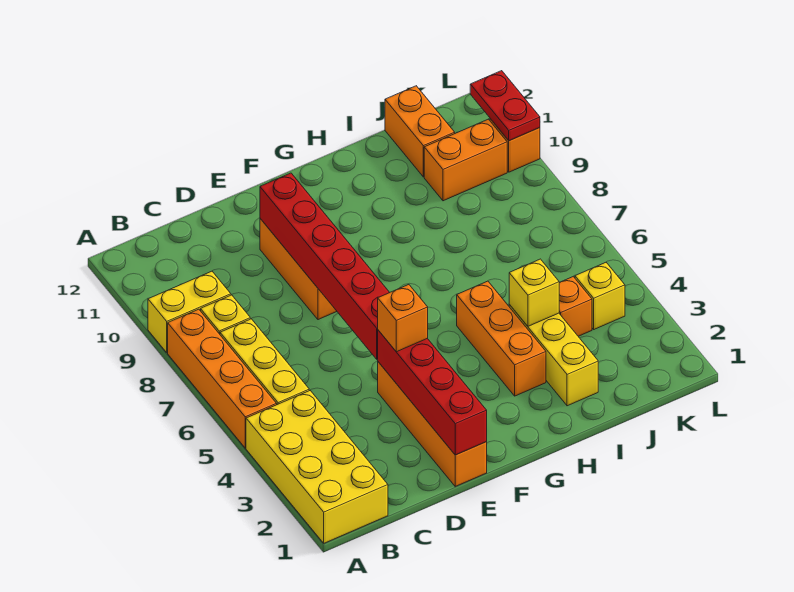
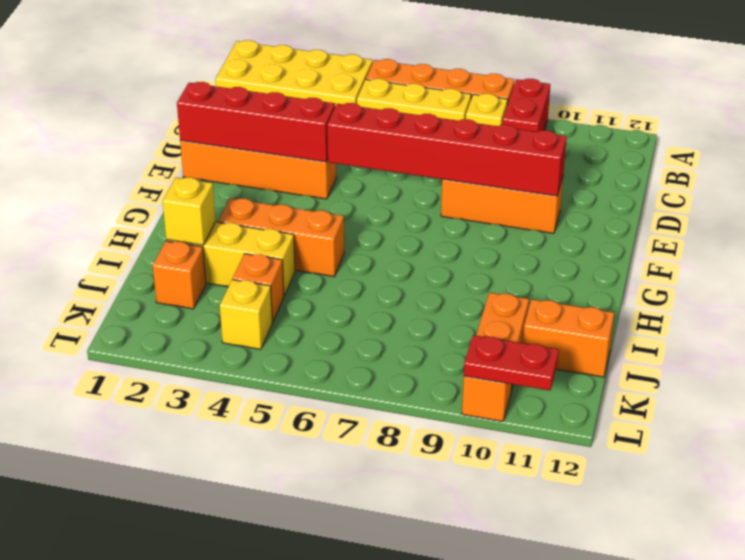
yellow brick A9:B9 level 1 -> red brick A9:B9 level 1
orange brick E4 level 3 -> orange brick J2 level 1
yellow brick I4 level 2 -> yellow brick I2 level 2

